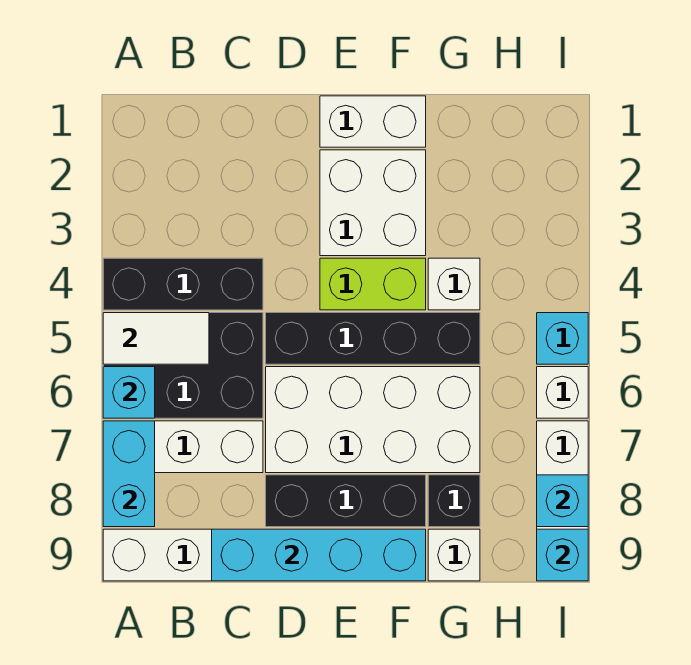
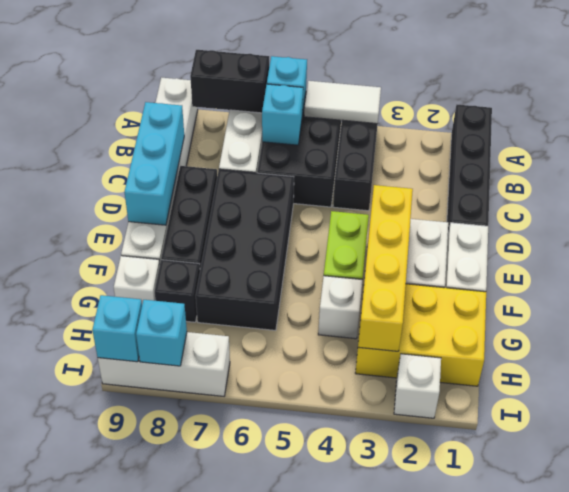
white tile A5:B5 level 2 -> white tile A4:A5 level 2
cyan brick A7:A8 level 2 -> black brick A7:A8 level 2
cyan brick C9:F9 level 2 -> cyan brick C9:E9 level 2
black brick D5:G5 level 1 -> black brick A1:D1 level 1
white brick D6:G7 level 1 -> black brick D6:G7 level 1
none -> yellow brick E3:H3 level 2
none -> yellow brick G1:H3 level 1
cyan brick I5 level 1 -> cyan brick B6 level 2
white brick I6 level 1 -> white brick I2 level 1

